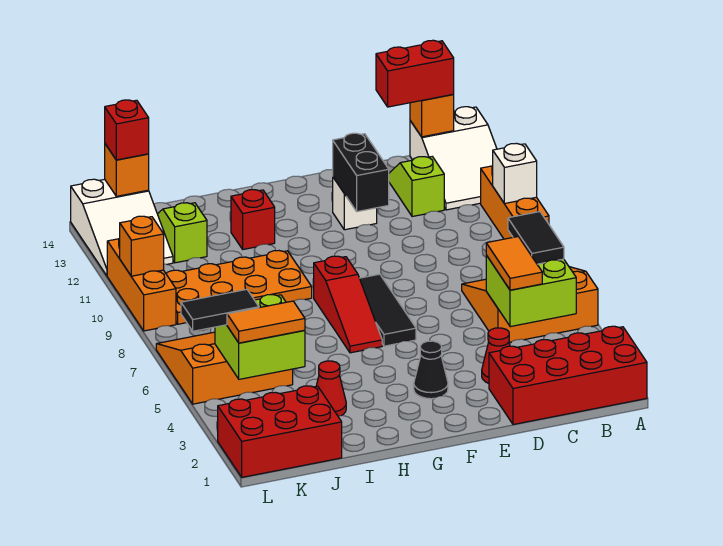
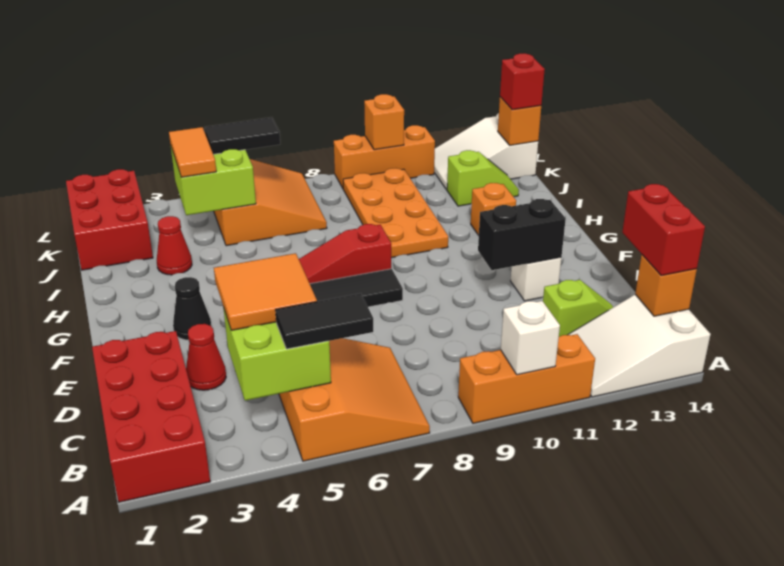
orange tile C4:C5 level 3 -> orange tile C4:D5 level 3
red brick H12 level 1 -> orange brick H12 level 1
black tile K5:L5 level 3 -> black tile K5:K6 level 3

